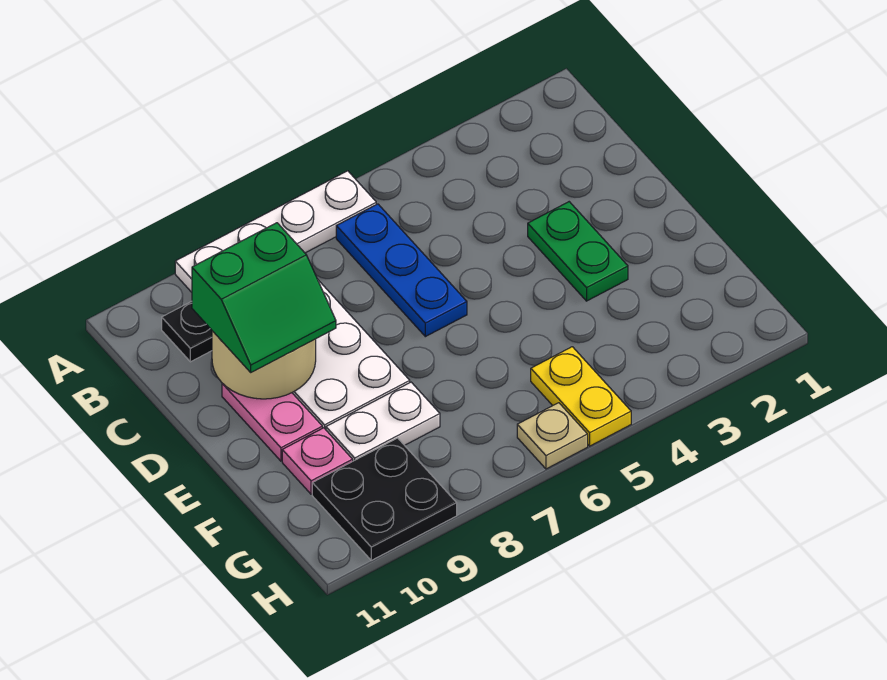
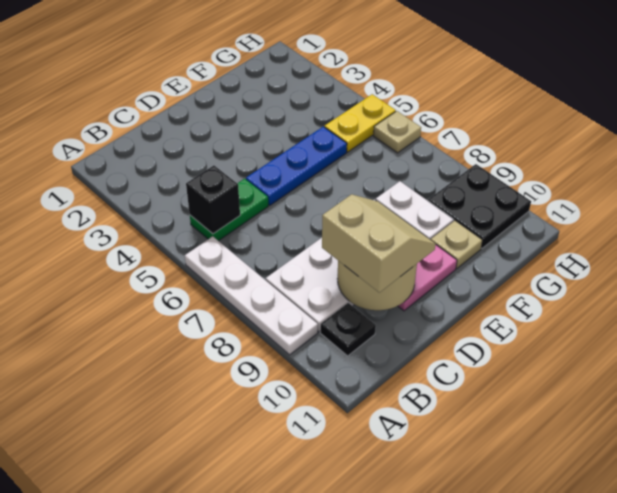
none -> black brick B5 level 2
blue plate B6:D6 level 1 -> blue plate D5:F5 level 1
green slope C9:D10 level 3 top C -> tan slope C9:D10 level 3 top C
green plate D3:E3 level 1 -> green plate B5:C5 level 1
pink plate F10 level 1 -> tan plate F10 level 1

